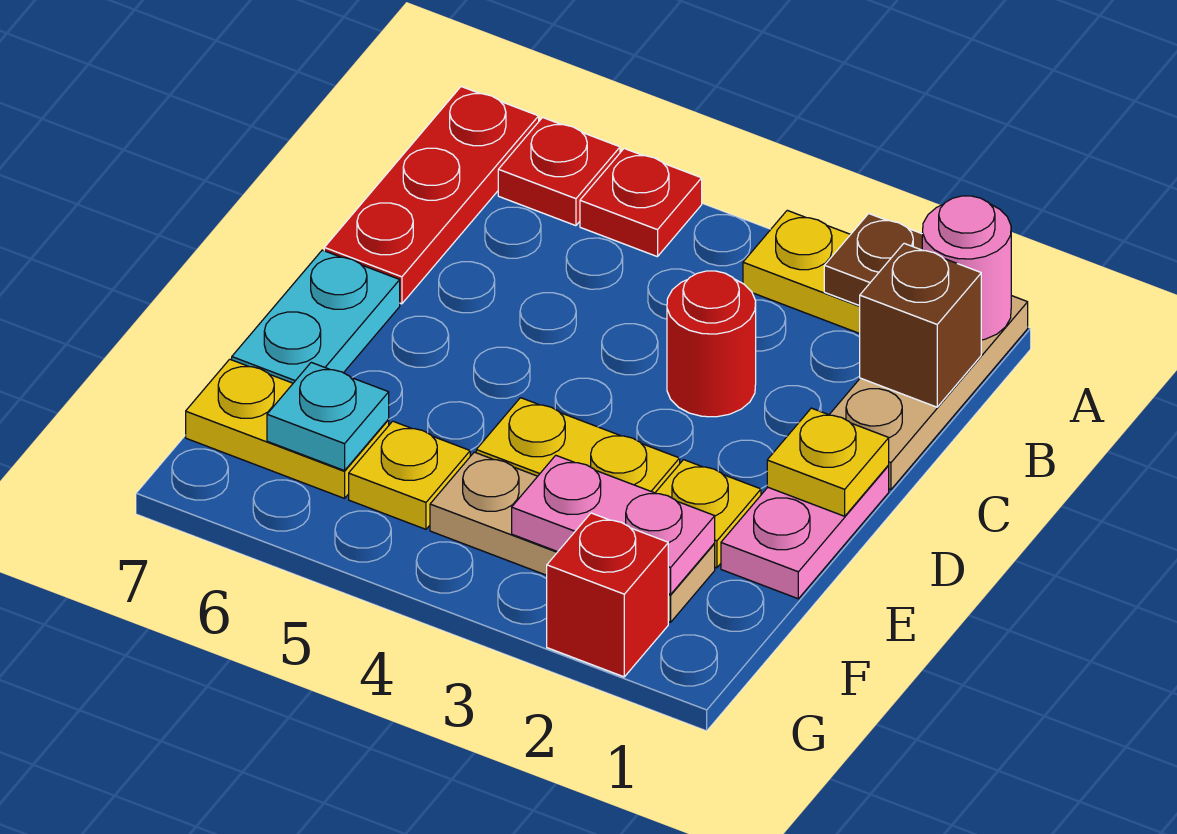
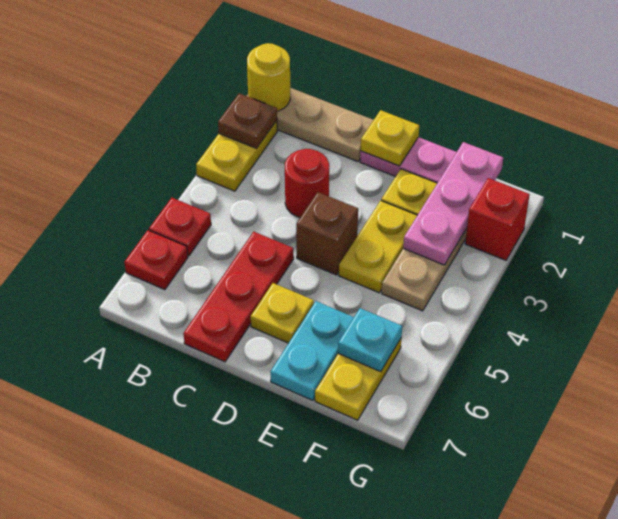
pink round brick A1 level 2 -> yellow round brick A1 level 2
red plate A7:C7 level 1 -> red plate C5:C7 level 1
brown brick B1 level 2 -> brown brick D4 level 1
cyan plate D7:E7 level 1 -> cyan plate E6:E7 level 1
pink plate F2:F3 level 2 -> pink plate F1:F3 level 2
yellow plate F5 level 1 -> yellow plate D6 level 1

